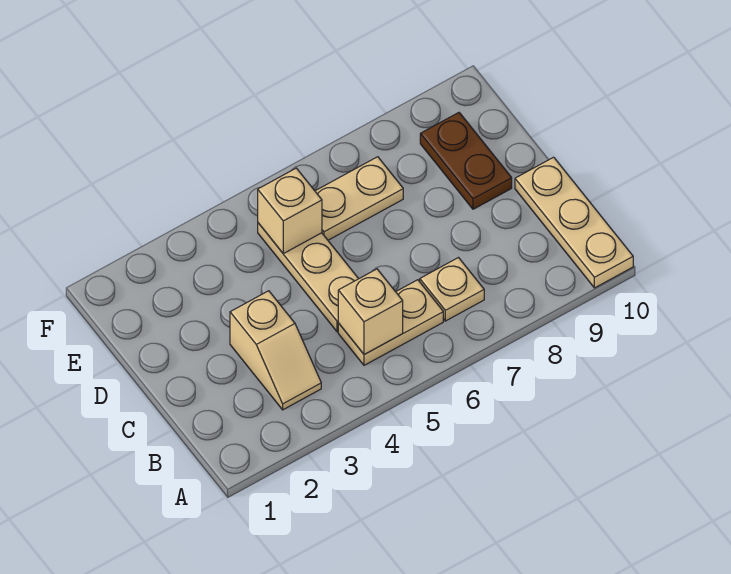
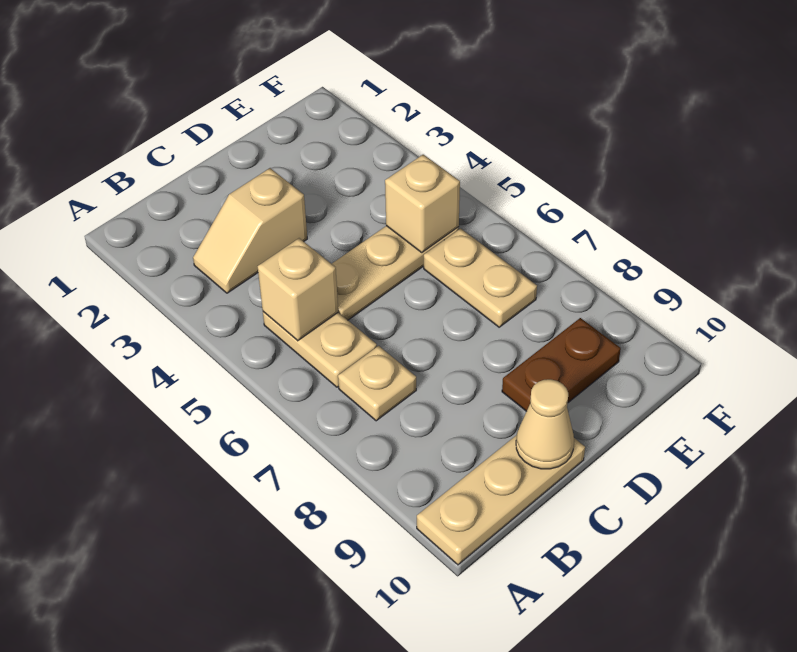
none -> tan cone C10 level 2

